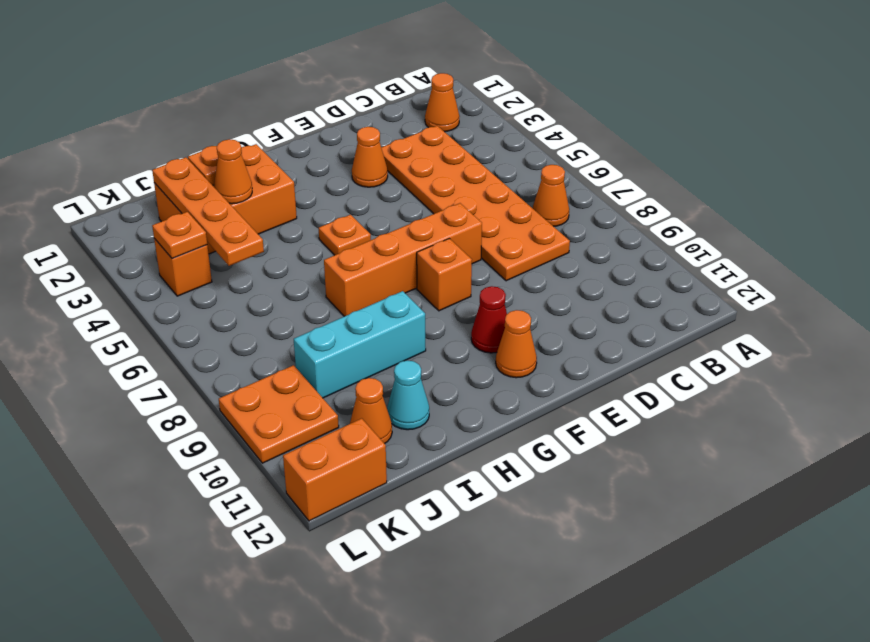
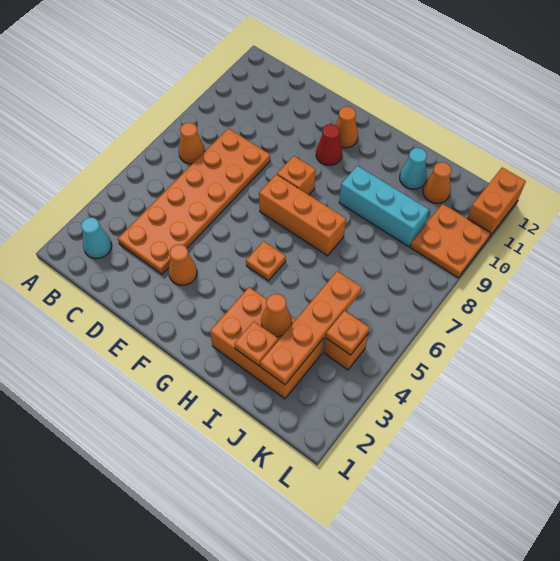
orange cone B2 level 1 -> cyan cone B2 level 1
orange brick E7:H7 level 1 -> orange brick F7:H7 level 1
orange brick K12:L12 level 1 -> orange brick L11:L12 level 1

